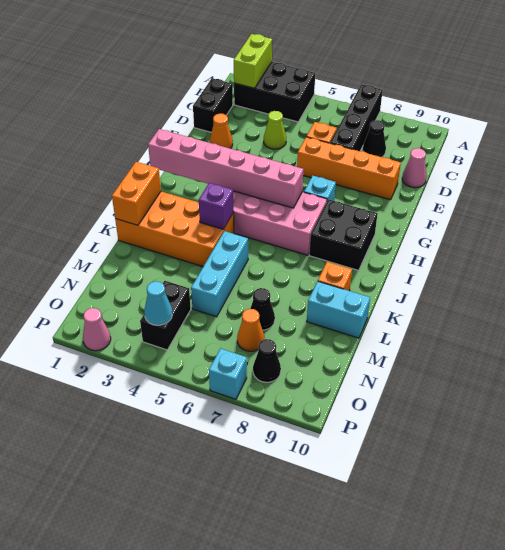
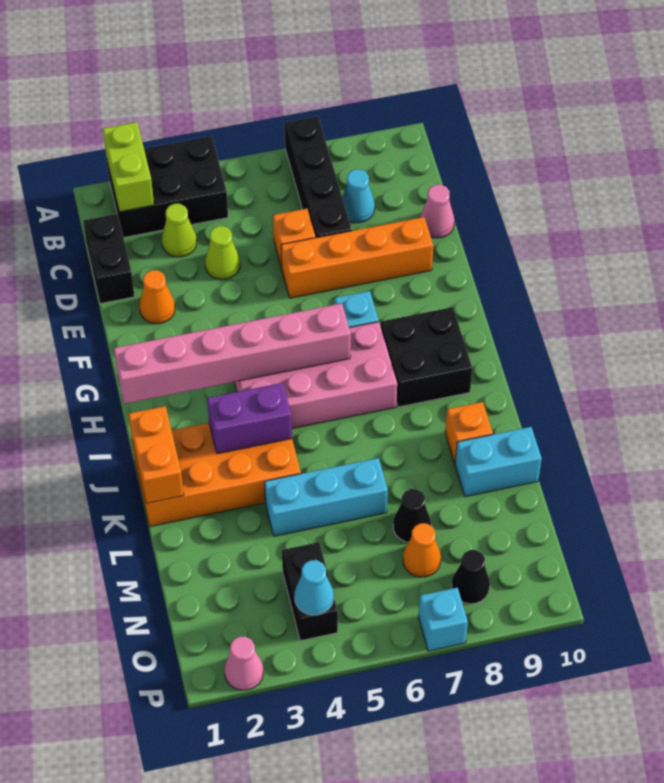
none -> lime cone C3 level 1
black cone C8 level 1 -> cyan cone C8 level 1
purple brick J4 level 2 -> purple brick J3:J4 level 2
cyan brick K5:M5 level 1 -> cyan brick L4:L6 level 1

